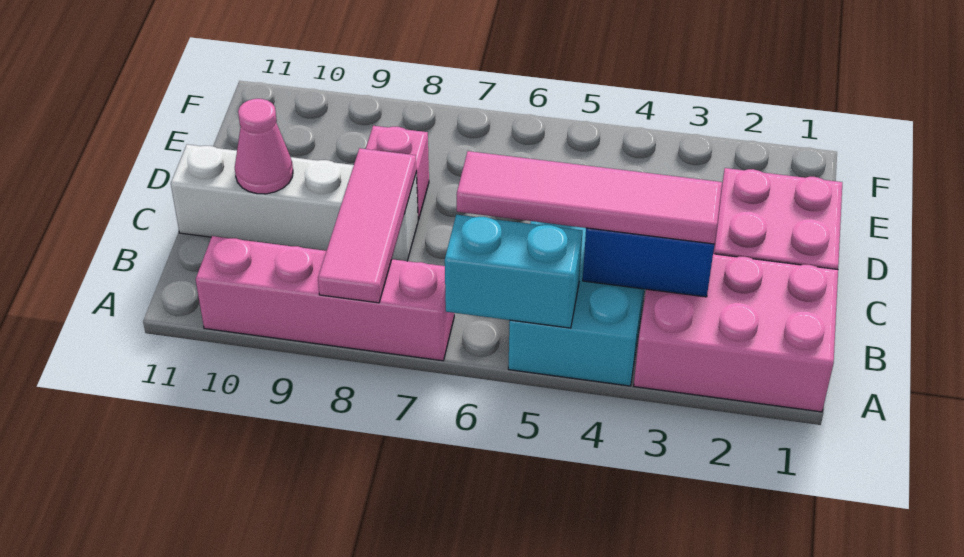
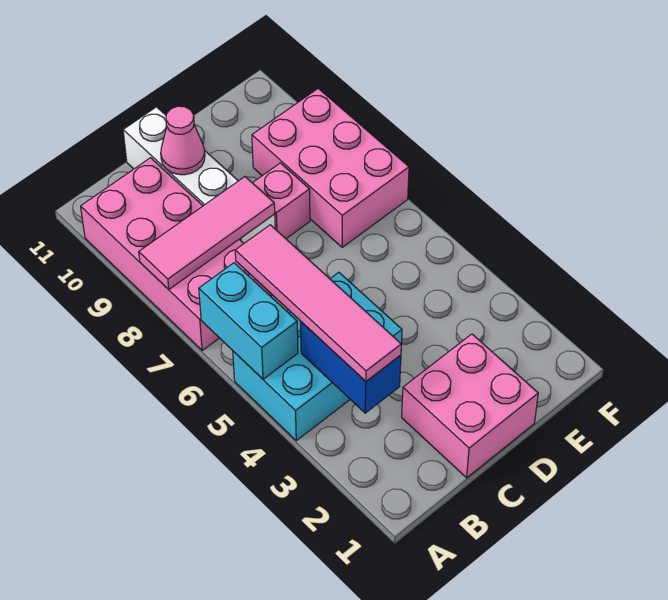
pink brick A1:B3 level 1 -> pink brick E7:F9 level 1
pink brick A7:A10 level 1 -> pink brick A7:B10 level 1

